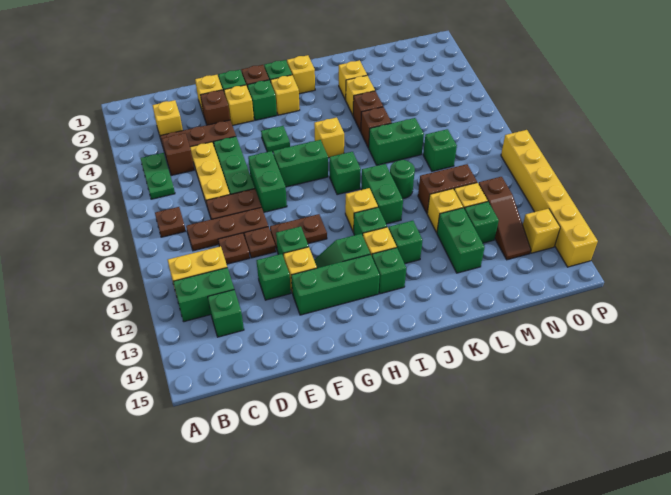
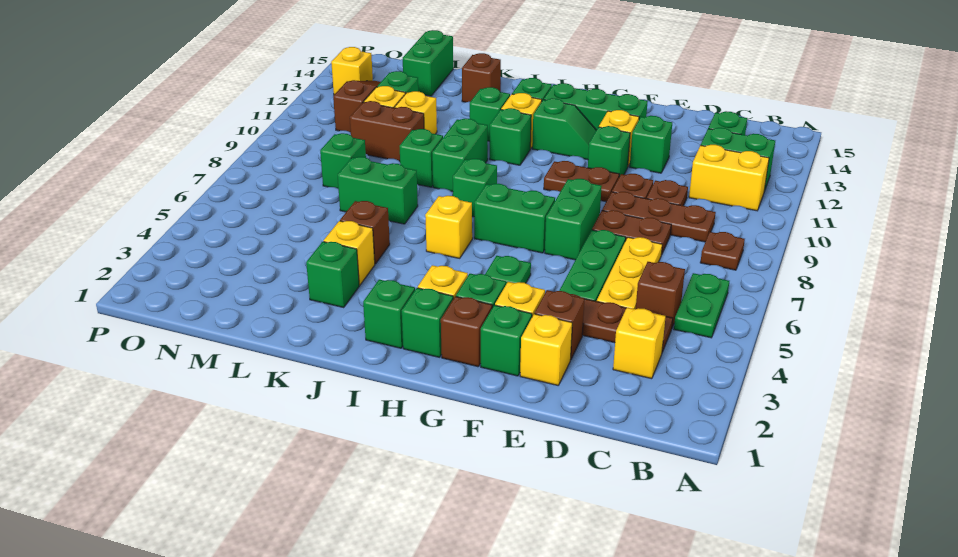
yellow brick I2 level 1 -> green brick I2 level 1
yellow brick I10 level 1 -> none
yellow brick K3 level 1 -> green brick K3 level 1
brown brick K6 level 1 -> brown brick K14 level 1
green round brick K9 level 1 -> green brick K9 level 1
green brick L12:L13 level 1 -> green brick M14:M15 level 1
yellow brick P9:P14 level 1 -> none

